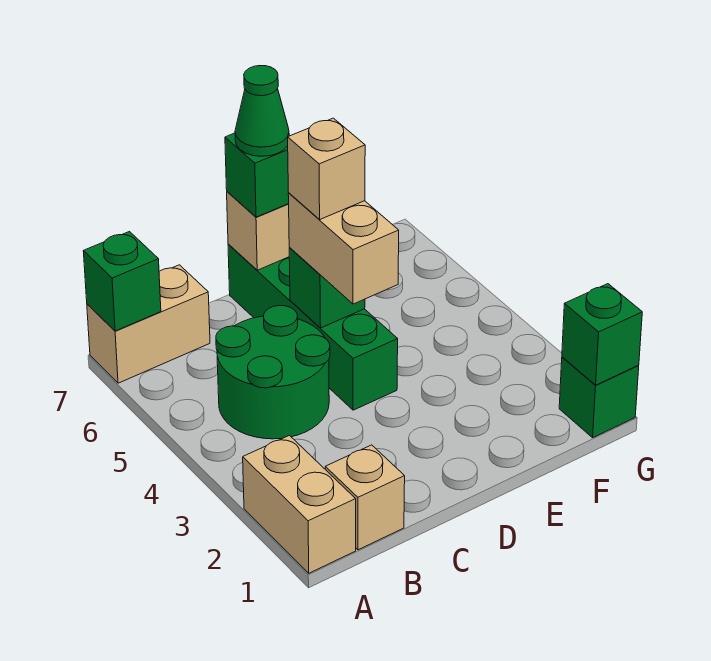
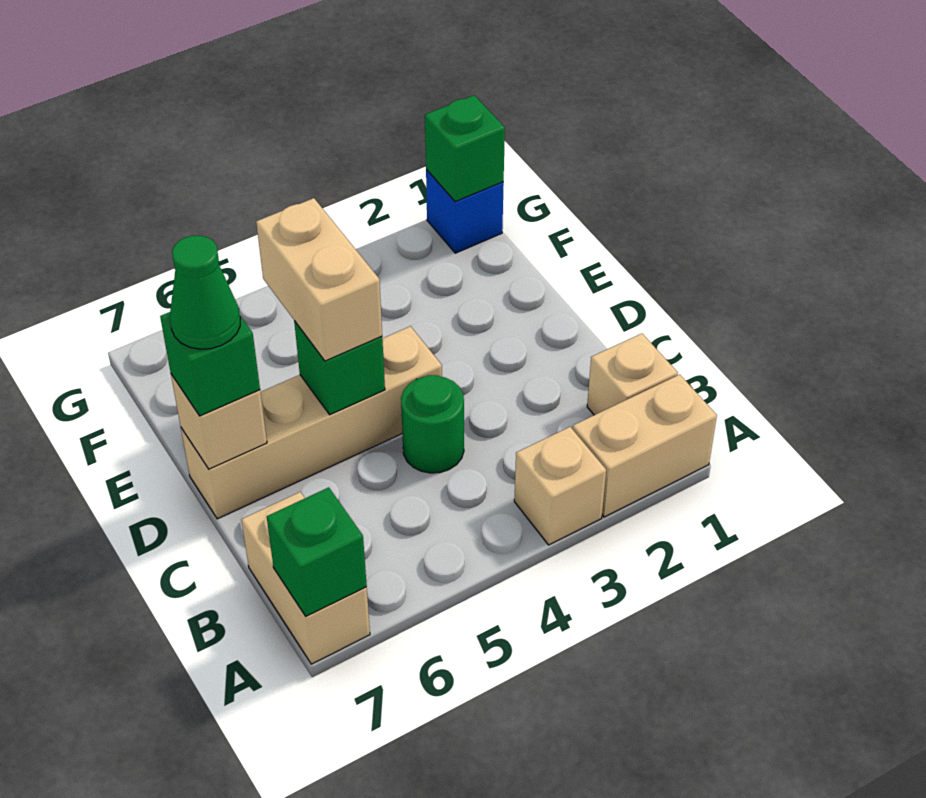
green round brick B4:C5 level 1 -> green round brick C4 level 1
green brick D4:D7 level 1 -> tan brick D4:D7 level 1
tan brick D4:D5 level 3 -> tan brick D5:E5 level 3
tan brick D5 level 4 -> tan brick A3 level 1
green brick G1 level 1 -> blue brick G1 level 1

